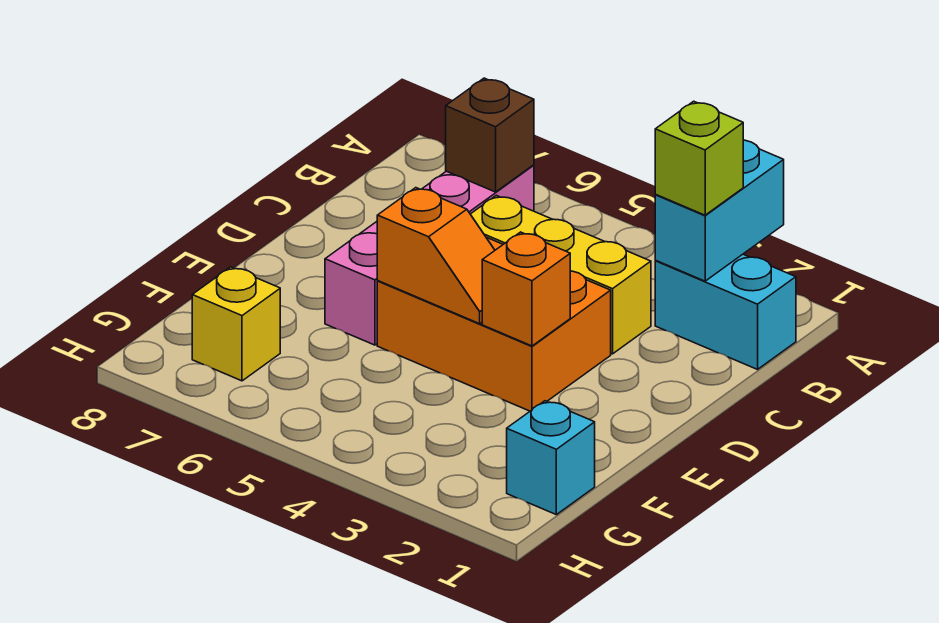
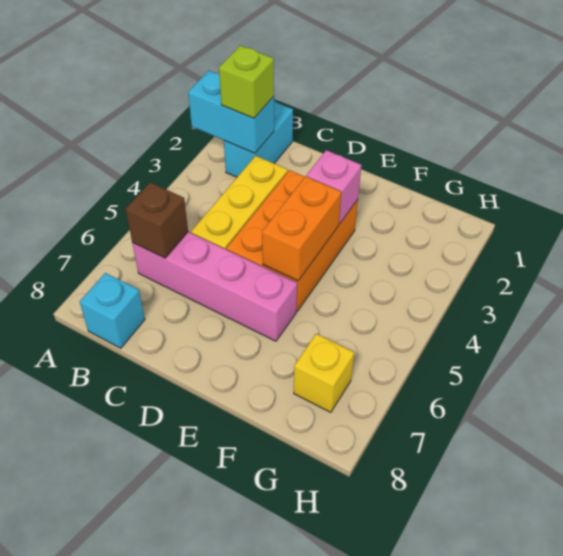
orange brick E3 level 2 -> pink brick E3 level 2
orange slope E4:E5 level 2 top 5 -> orange brick E4:E5 level 2
cyan brick G1 level 1 -> cyan brick B8 level 1

